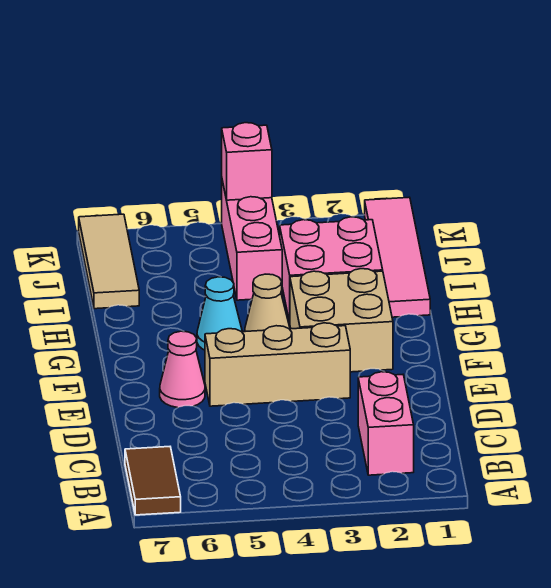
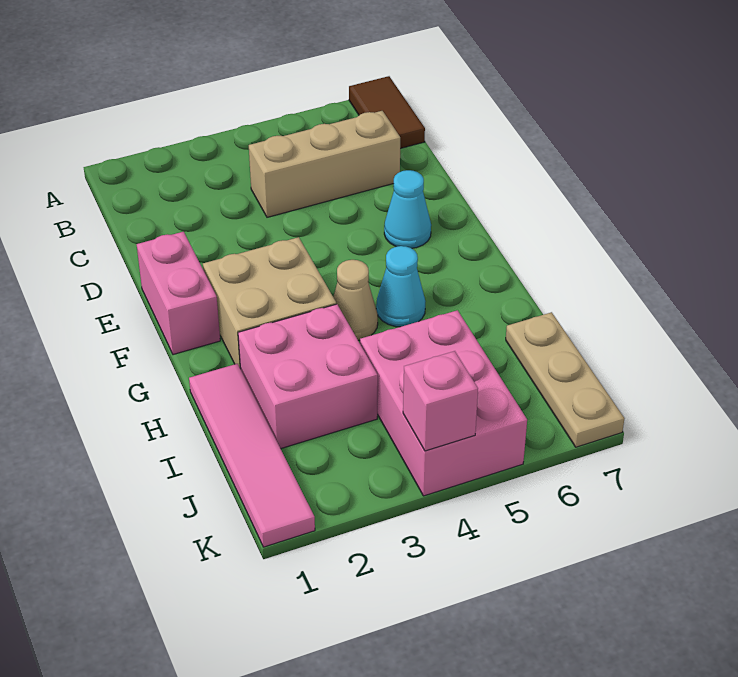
pink brick B2:C2 level 1 -> pink brick E1:F1 level 1
tan brick E3:E5 level 1 -> tan brick C4:C6 level 1
pink cone E6 level 1 -> cyan cone E6 level 1
pink brick I4:K4 level 1 -> pink brick I4:K5 level 1
tan tile I7:K7 level 1 -> tan plate I7:K7 level 1

